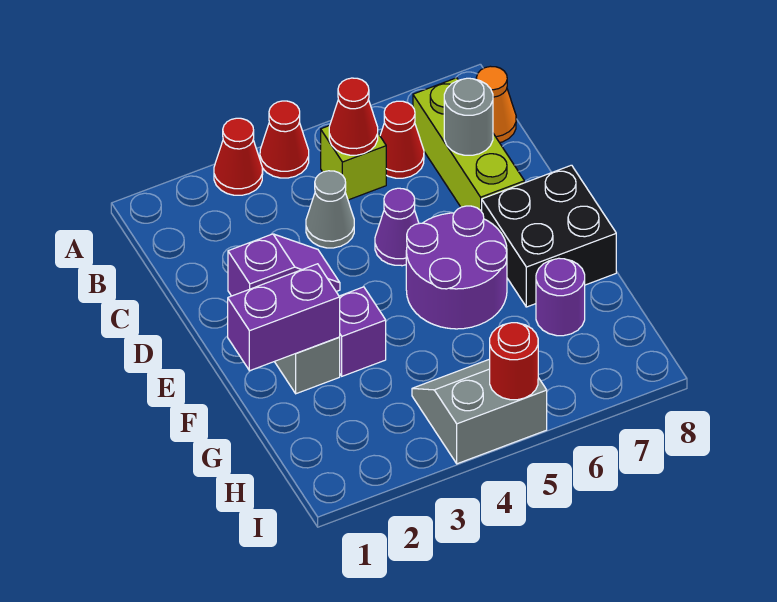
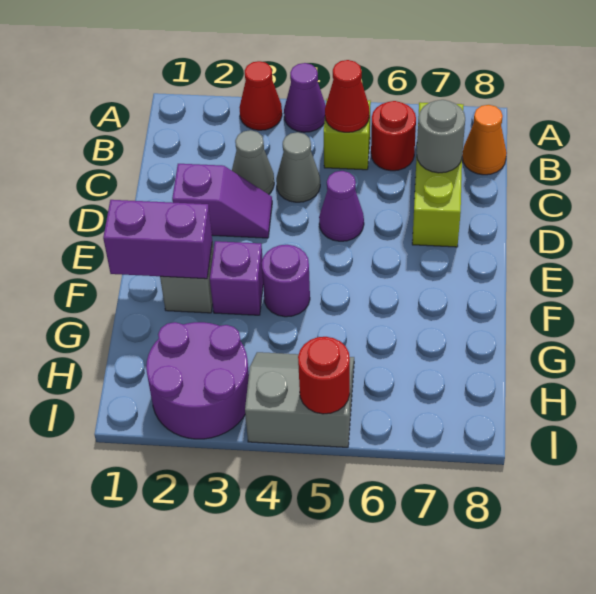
red cone A4 level 1 -> purple cone A4 level 1
red cone B6 level 1 -> red round brick B6 level 1
none -> grey cone C3 level 1
purple round brick E5:F6 level 1 -> purple round brick H2:I3 level 1
black brick E7:F8 level 1 -> none
purple round brick G7 level 1 -> purple round brick F4 level 1

